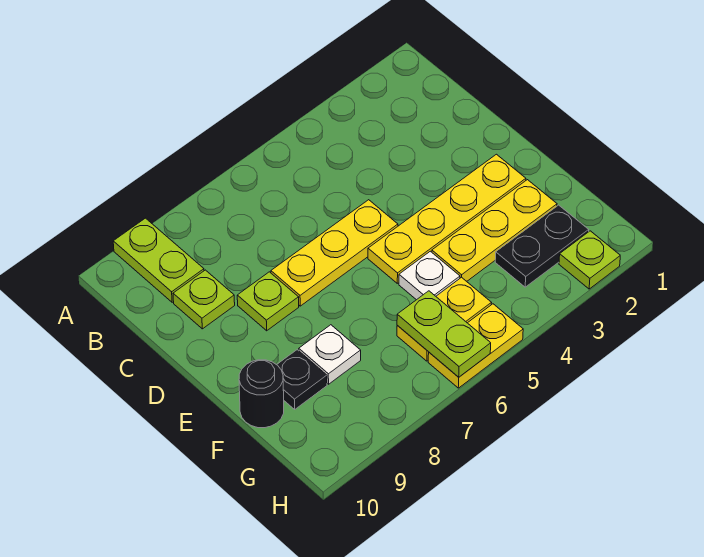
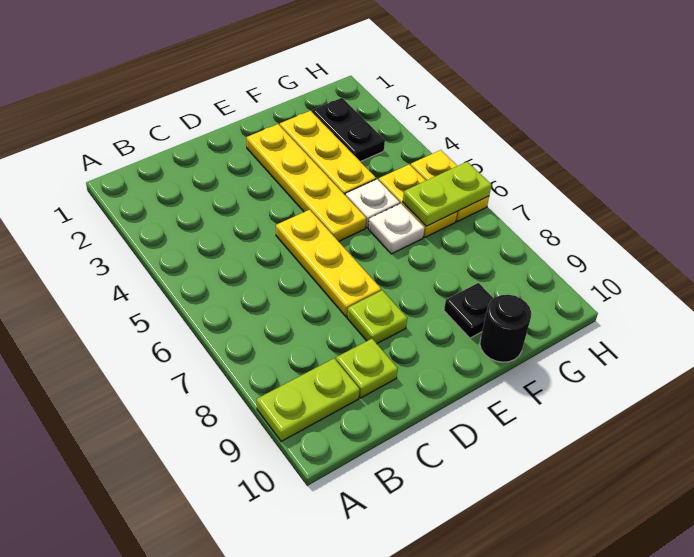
white plate F8 level 1 -> white plate F6 level 1
lime plate H2 level 1 -> none

